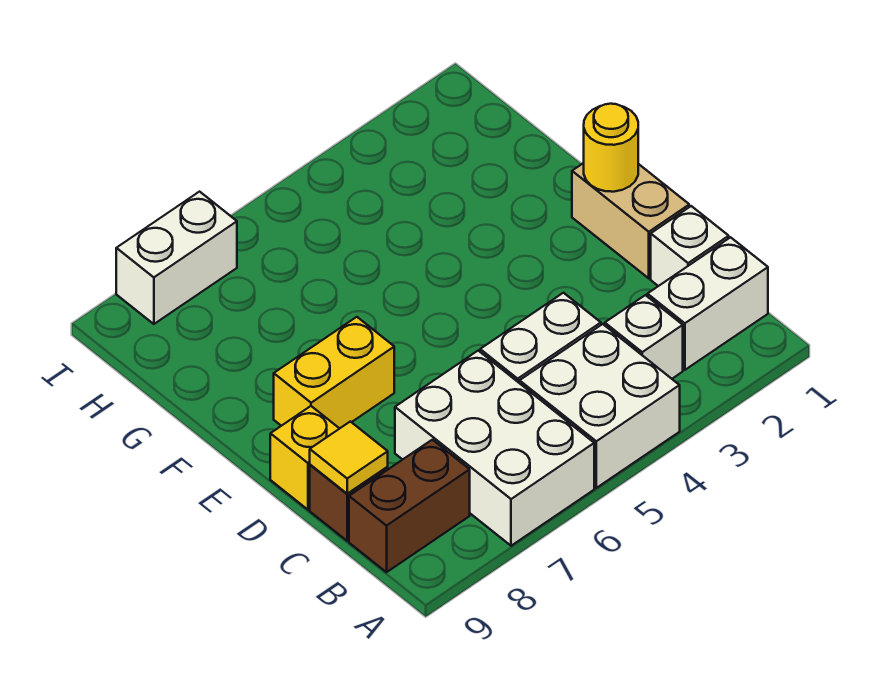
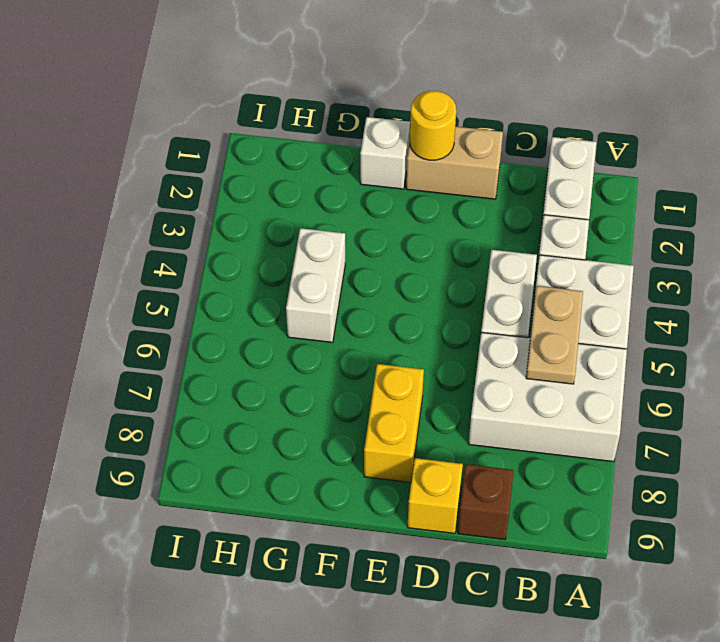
none -> tan plate B5:B6 level 2
brown brick B8:B9 level 1 -> none
white brick C1 level 1 -> white brick F1 level 1
yellow tile C9 level 2 -> none
white brick I7:I8 level 1 -> white brick G4:G5 level 1

